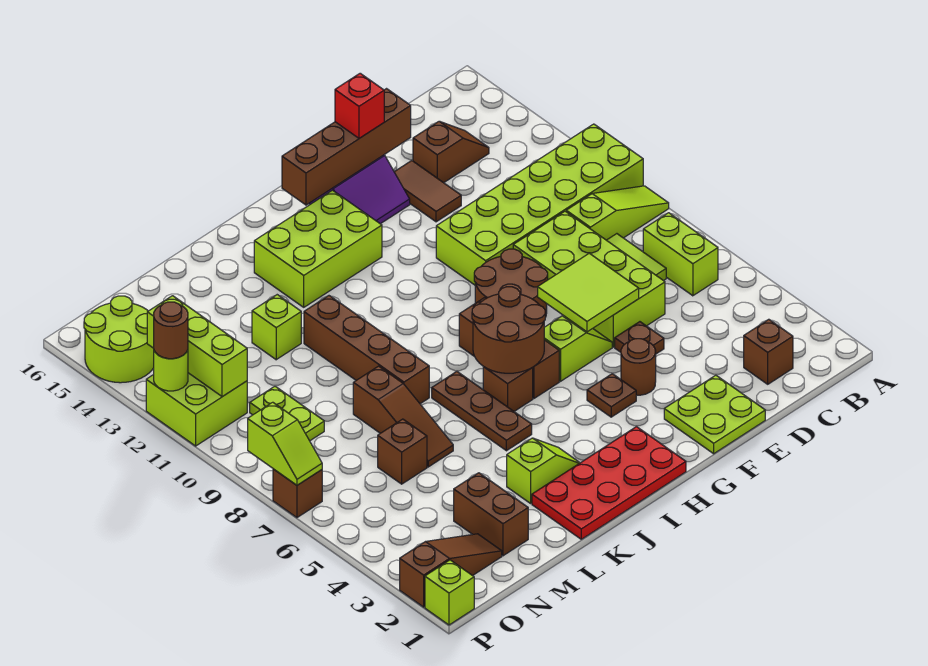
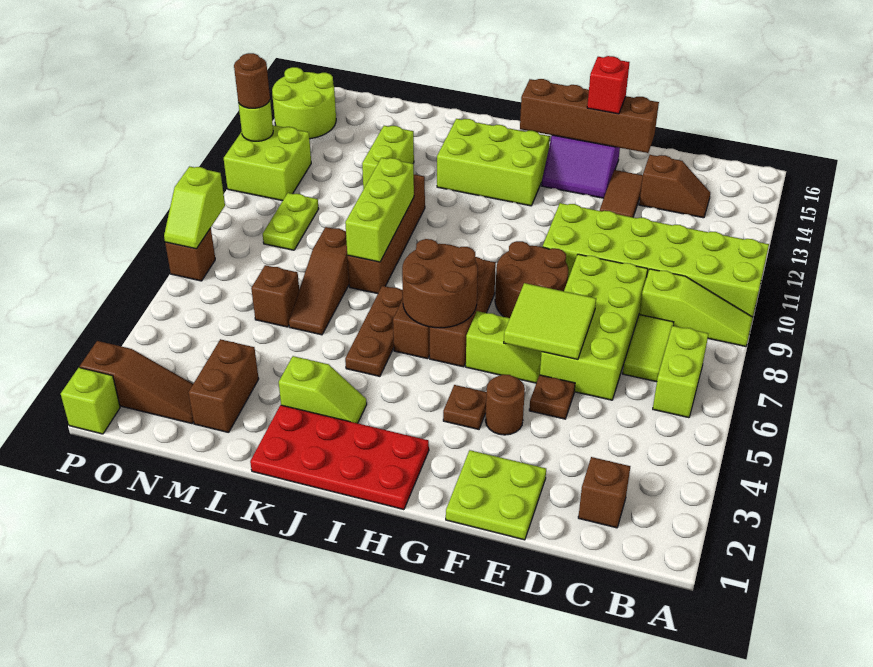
lime brick L12 level 1 -> lime brick L12:L13 level 1
lime brick O11:O13 level 2 -> lime brick K8:K10 level 2

